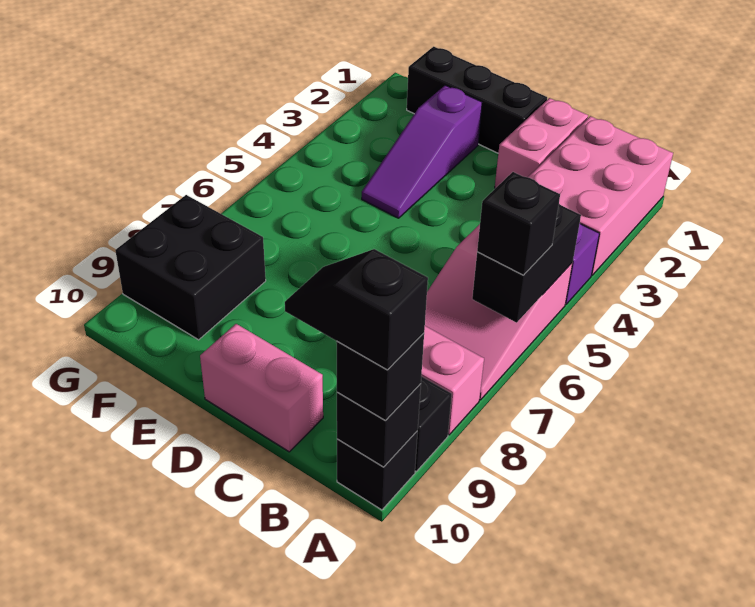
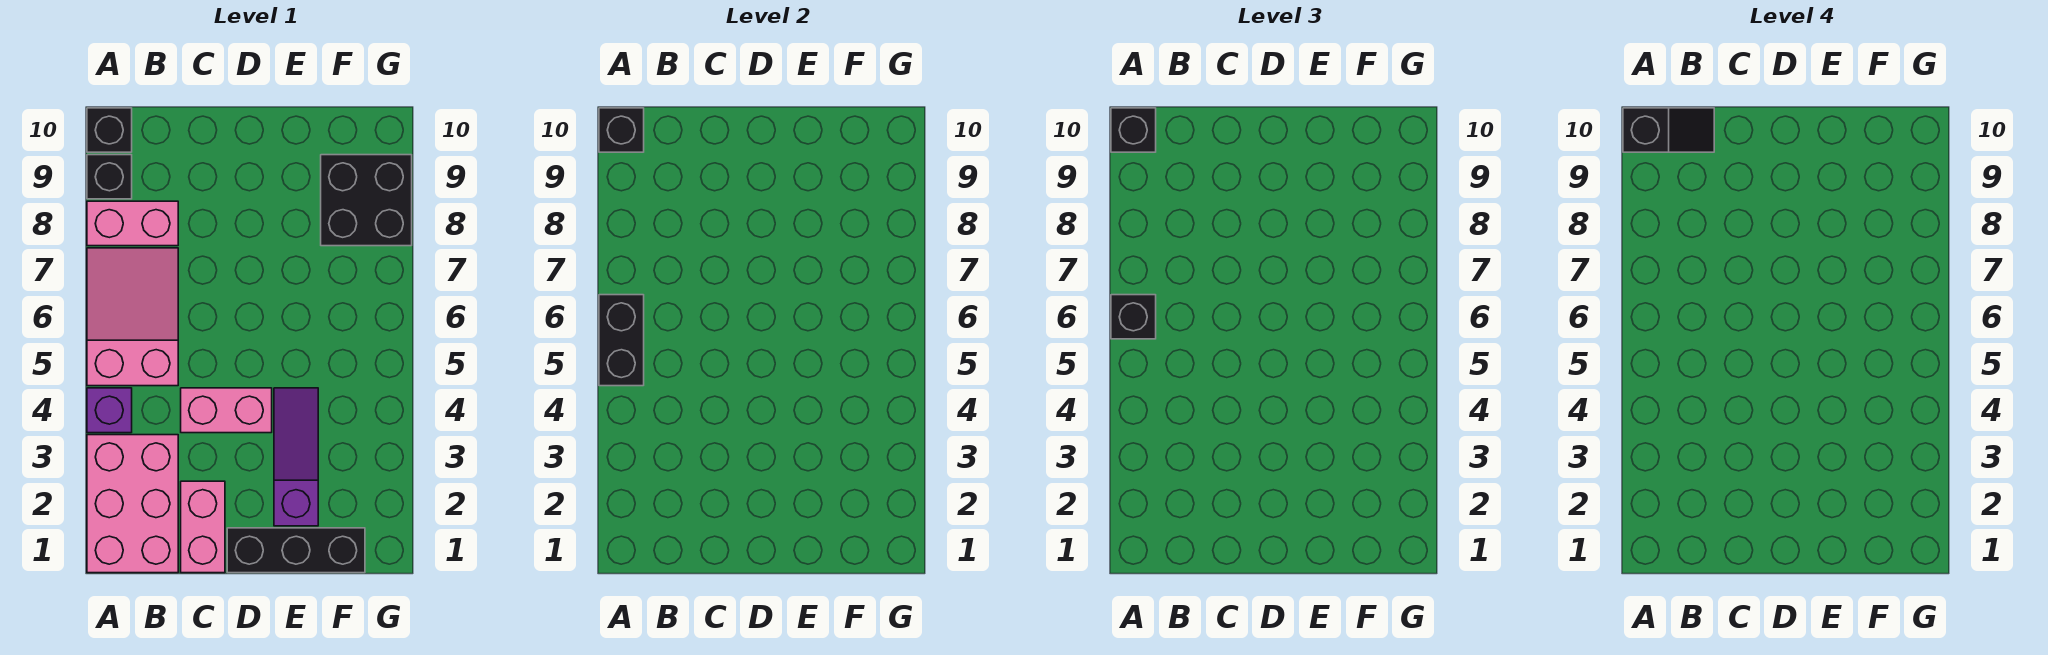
pink brick C10:D10 level 1 -> pink brick C4:D4 level 1

